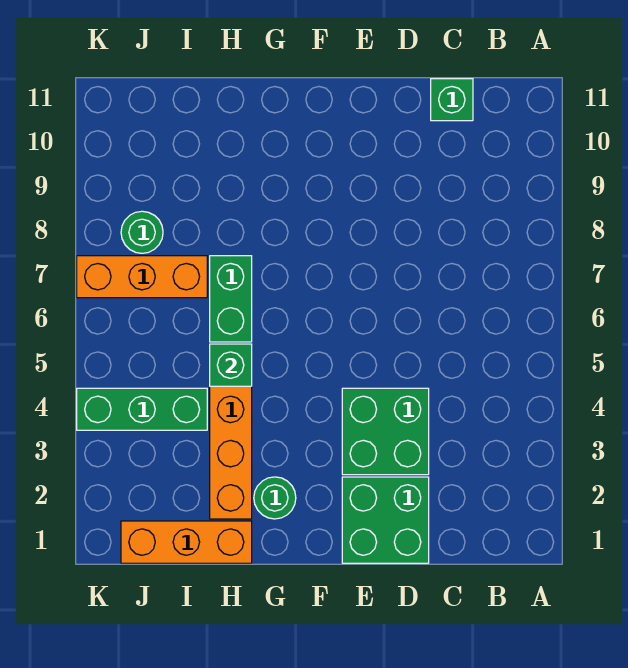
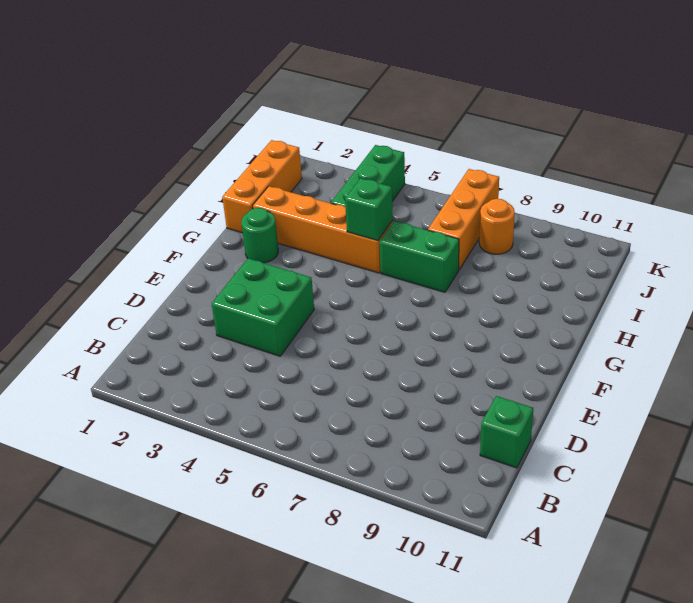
green brick D1:E2 level 1 -> none
green round brick J8 level 1 -> orange round brick J8 level 1

